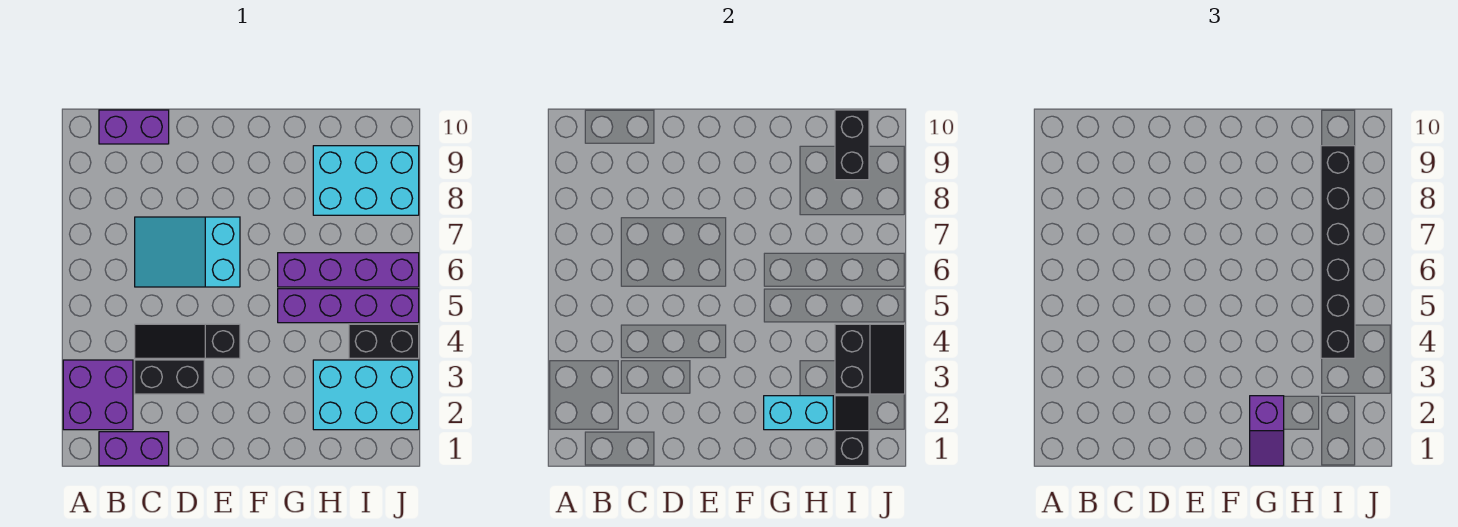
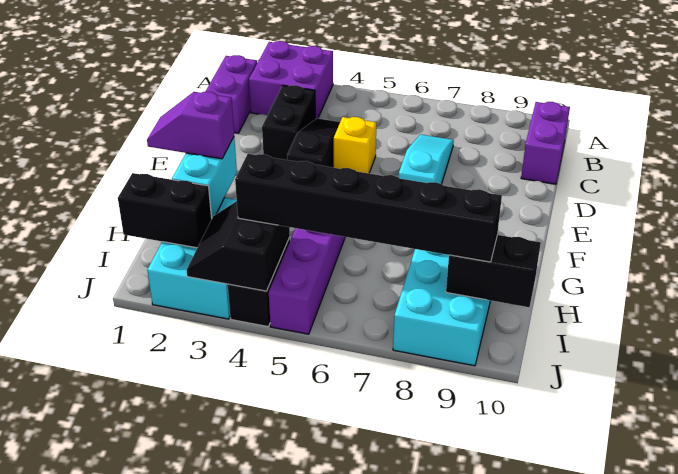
cyan slope C6:E7 level 1 top E -> cyan slope C7:E7 level 1 top E
none -> yellow brick D5 level 1
purple brick G6:J6 level 1 -> none
black slope I1:I2 level 2 top 1 -> black brick I1:I2 level 2
black slope I3:J4 level 2 top I -> black slope I3:J4 level 2 top 4

